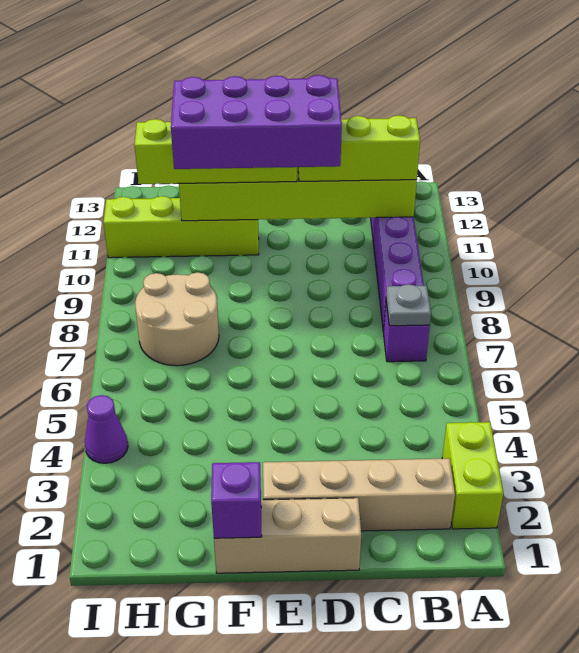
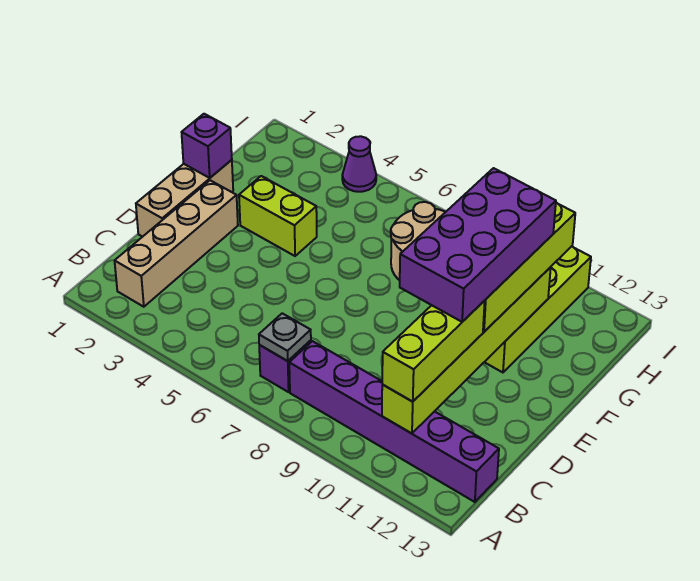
lime brick A2:A3 level 1 -> lime brick F3:F4 level 1

